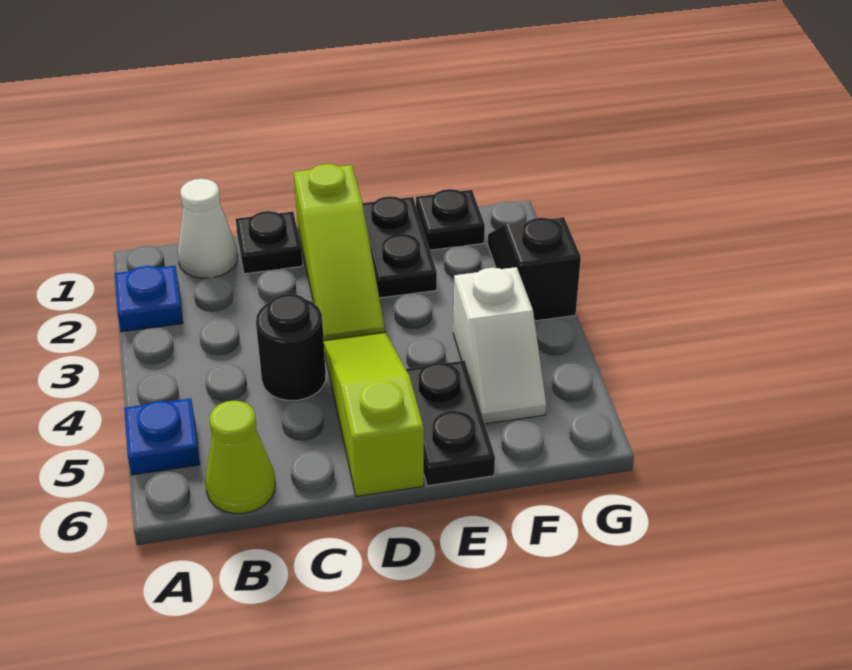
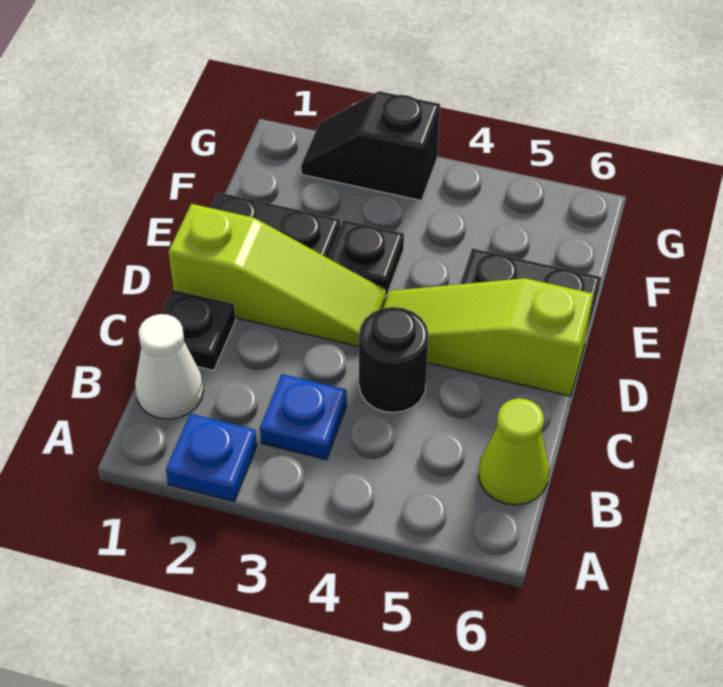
blue plate A5 level 1 -> blue plate B3 level 1
black plate F1 level 1 -> black plate E3 level 1
white slope F4:F5 level 1 top 4 -> none

